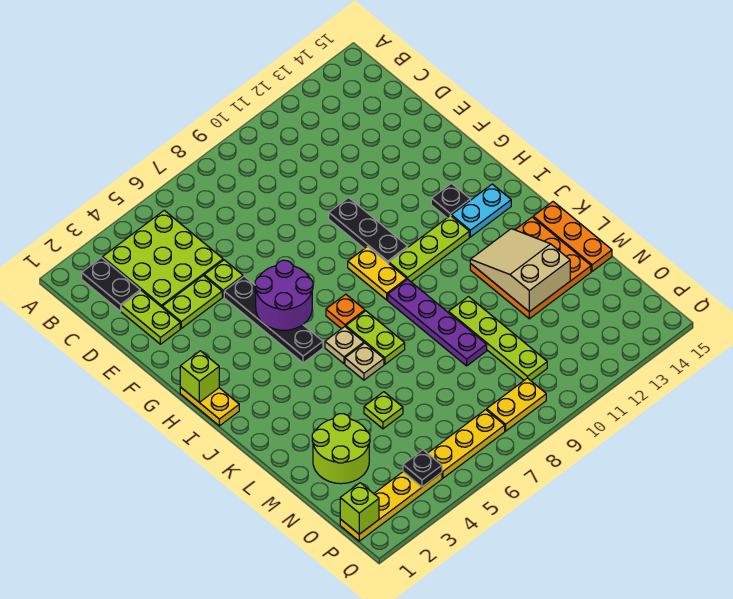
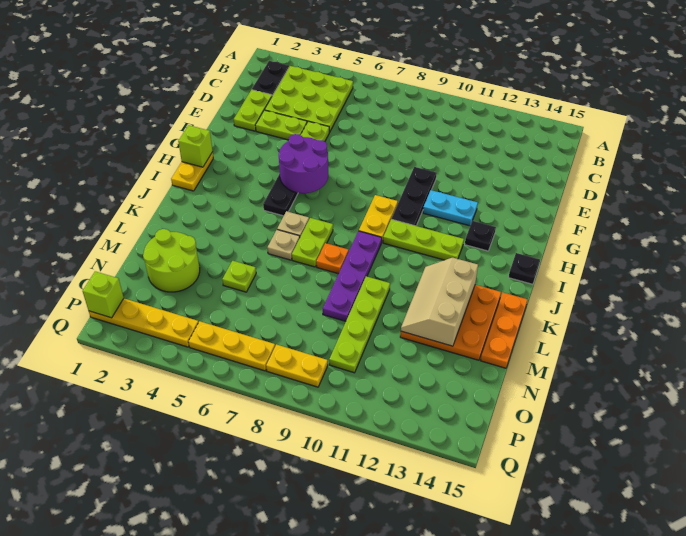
orange plate I7 level 1 -> orange plate K8 level 1
cyan plate I13:I14 level 1 -> cyan plate G11:G12 level 1
tan slope K12:M13 level 2 top M -> tan slope K12:M13 level 2 top 13
black plate P4 level 2 -> black plate I15 level 1

